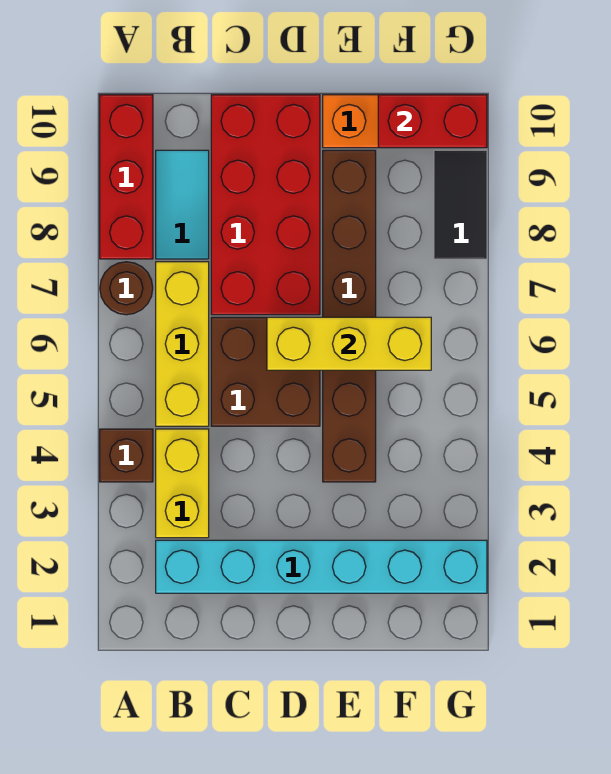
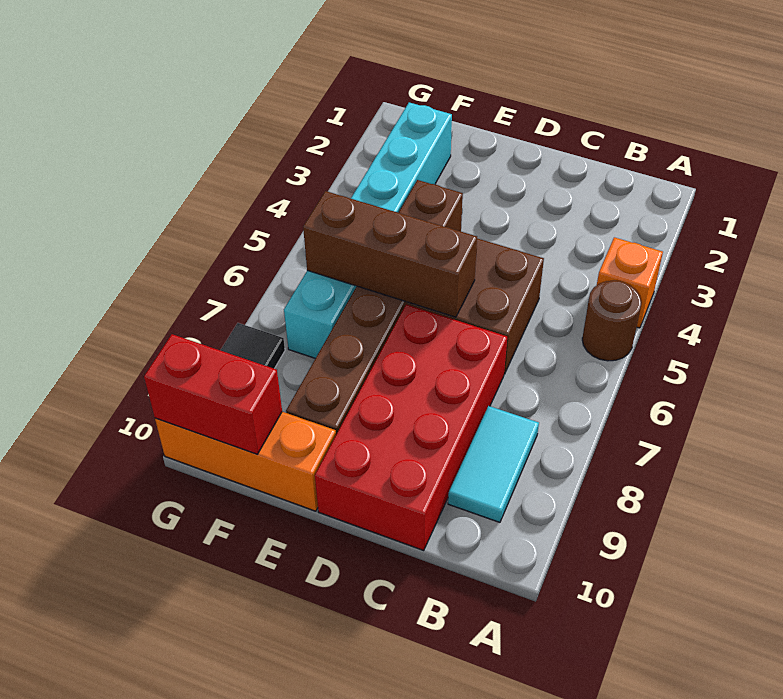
brown brick A4 level 1 -> orange brick A4 level 1
brown round brick A7 level 1 -> brown round brick A5 level 1
red brick A8:A10 level 1 -> none
cyan brick B2:G2 level 1 -> cyan brick F2:F7 level 1
yellow brick B3:B4 level 1 -> none
yellow brick B5:B7 level 1 -> none
yellow brick D6:F6 level 2 -> brown brick D6:F6 level 2

